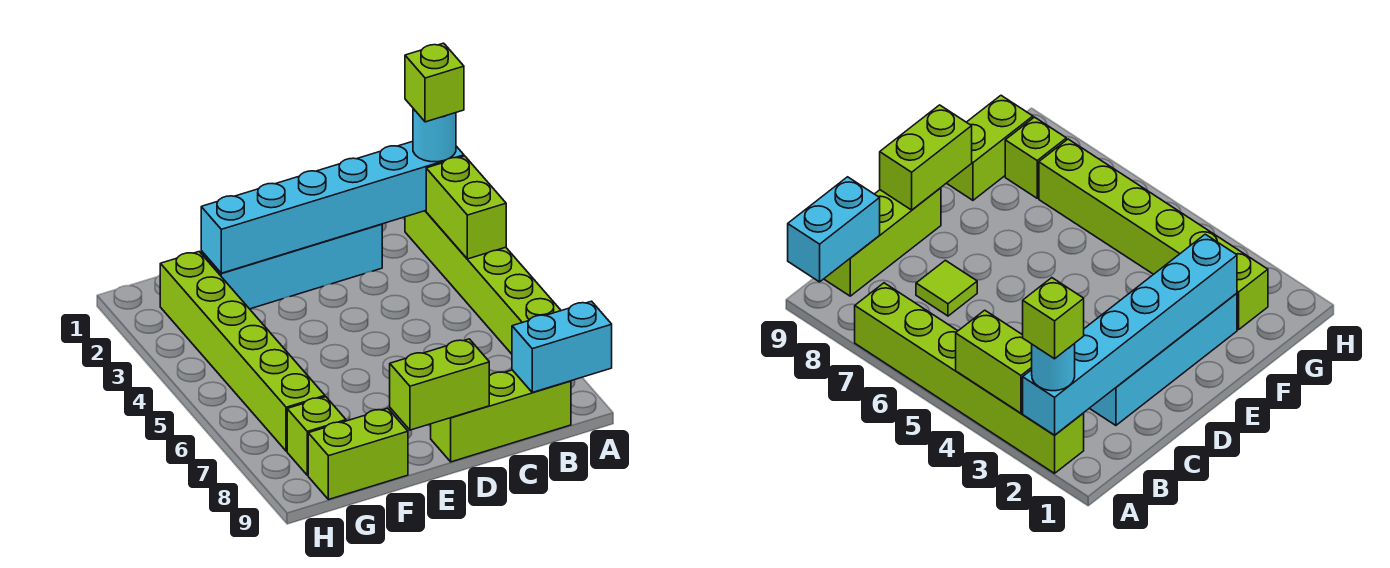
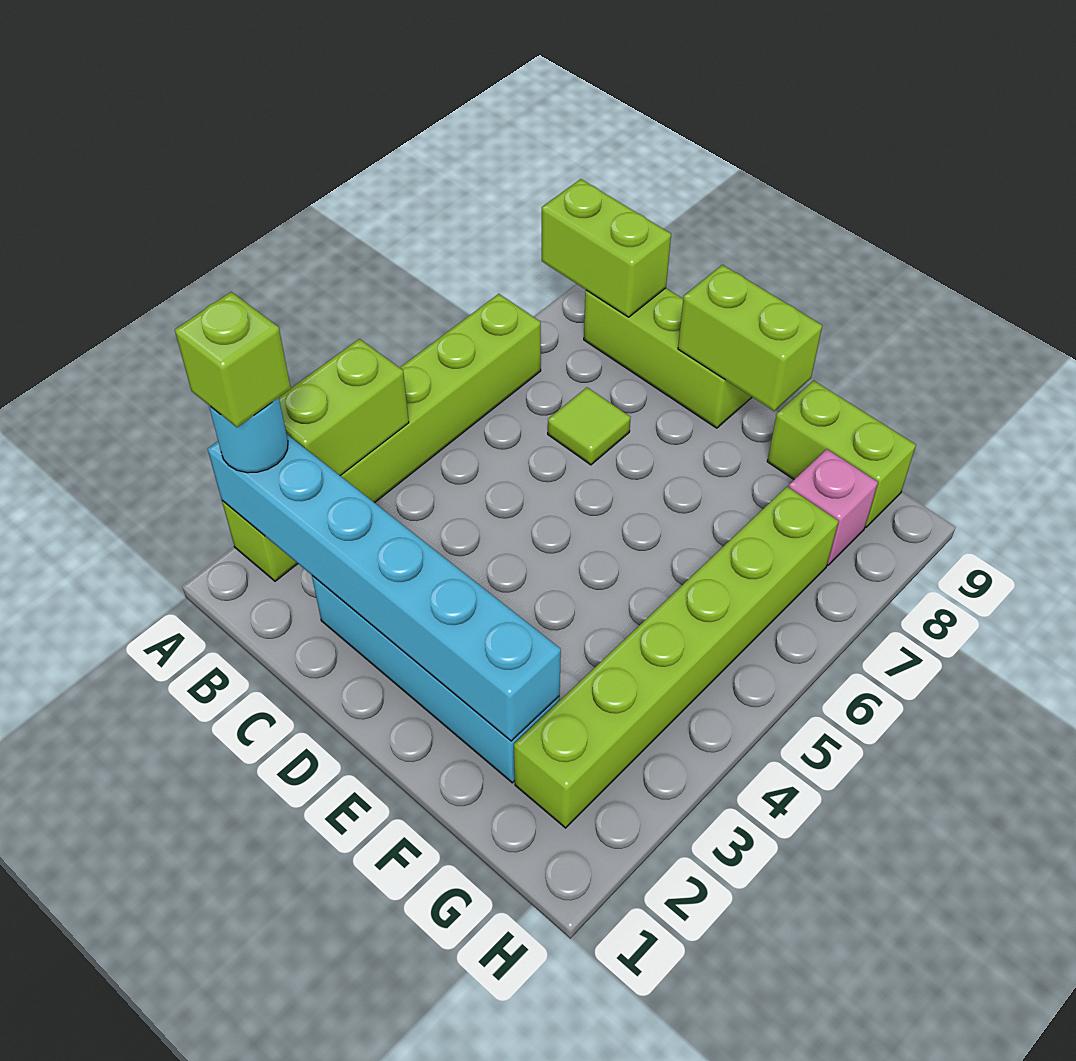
cyan brick A9:B9 level 2 -> lime brick A9:B9 level 2
lime brick G8 level 1 -> pink brick G8 level 1

